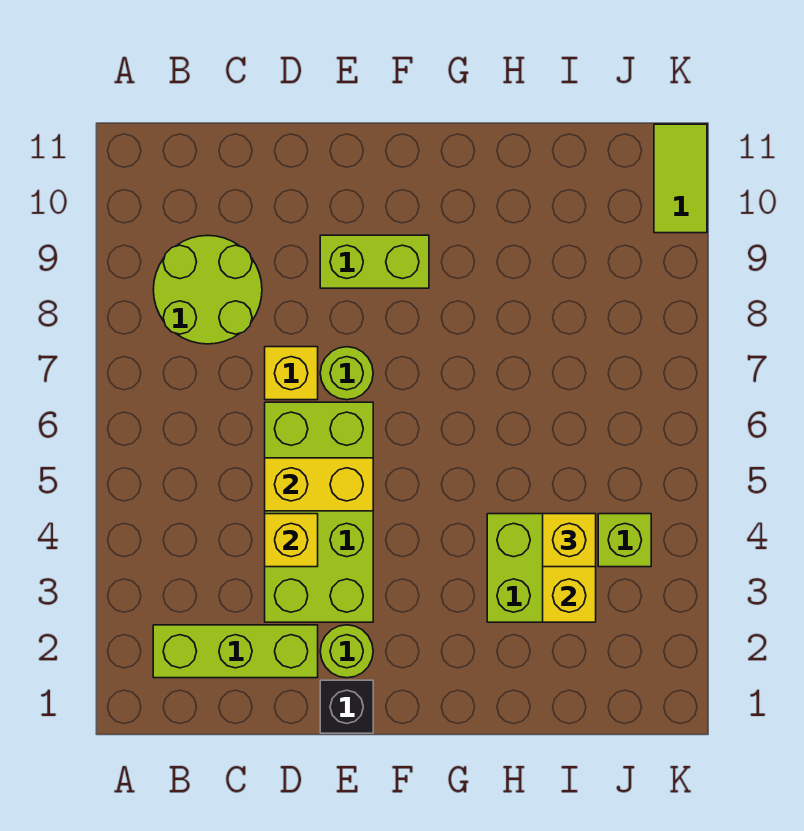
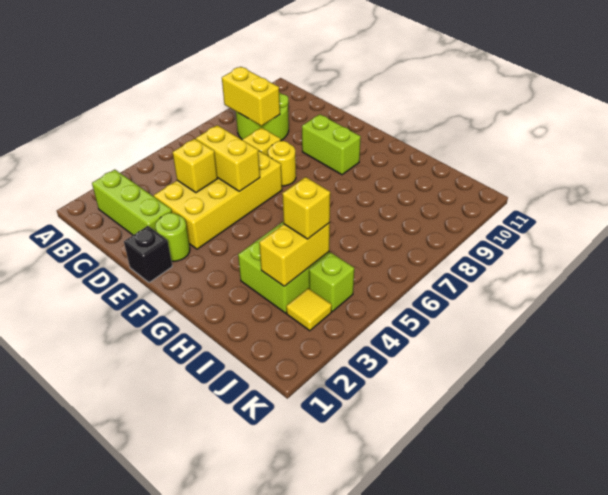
none -> yellow brick B8:C8 level 2
lime brick D3:E6 level 1 -> yellow brick D3:E6 level 1
lime round brick E7 level 1 -> yellow round brick E7 level 1
none -> yellow tile J3 level 1
lime tile K10:K11 level 1 -> none

